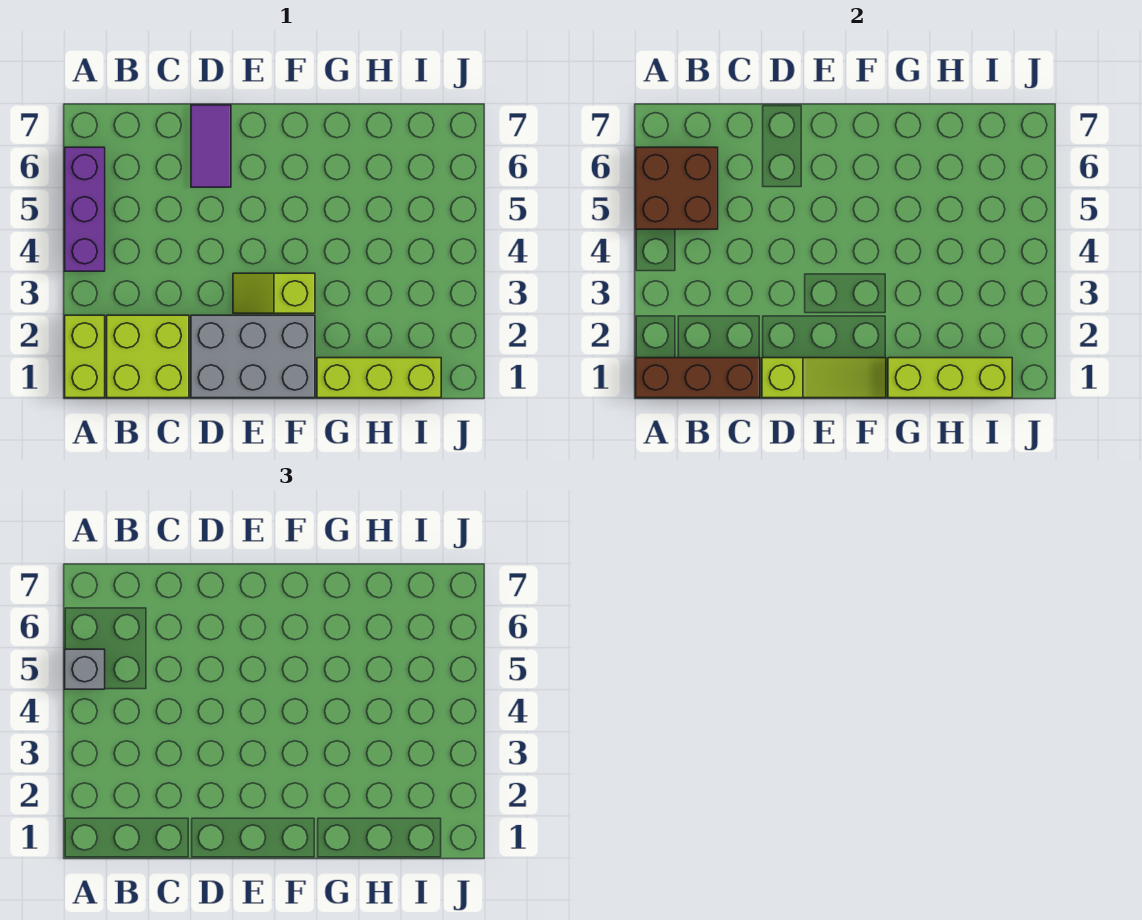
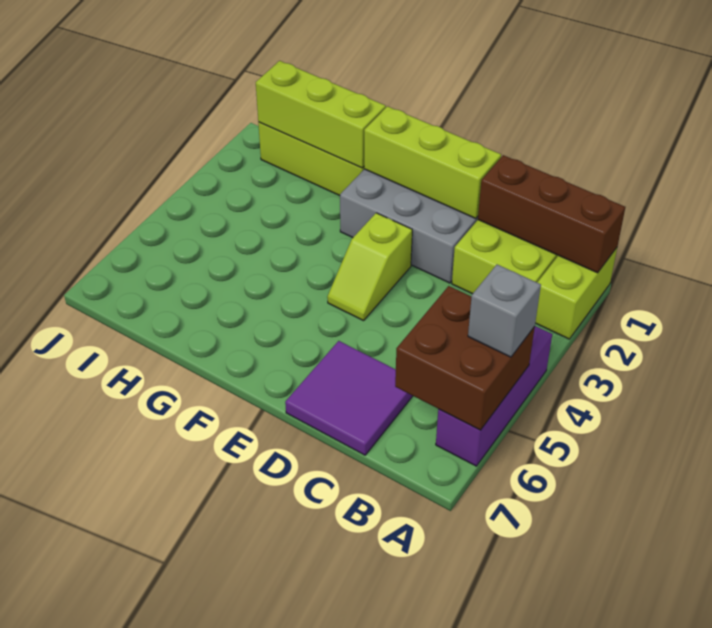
lime slope D1:F1 level 2 top D -> lime brick D1:F1 level 2
purple tile D6:D7 level 1 -> purple tile C6:D7 level 1
lime slope E3:F3 level 1 top F -> lime slope E3:E4 level 1 top 3

